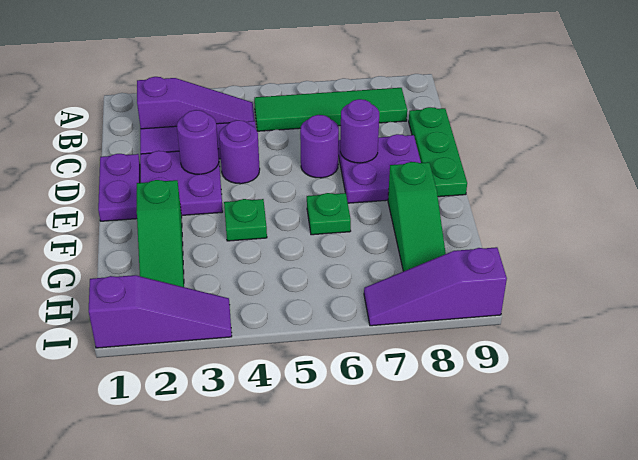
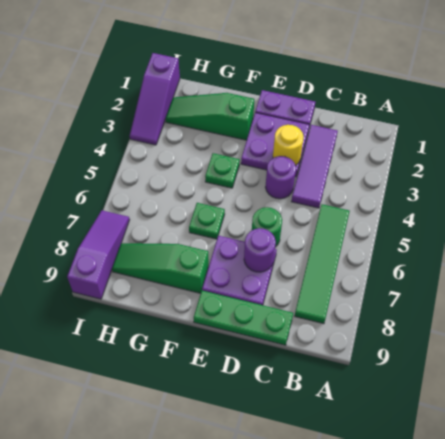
purple slope B2:B4 level 1 top 2 -> none
purple round brick D3 level 2 -> yellow round brick D3 level 2
purple round brick D6 level 1 -> green round brick D6 level 1

